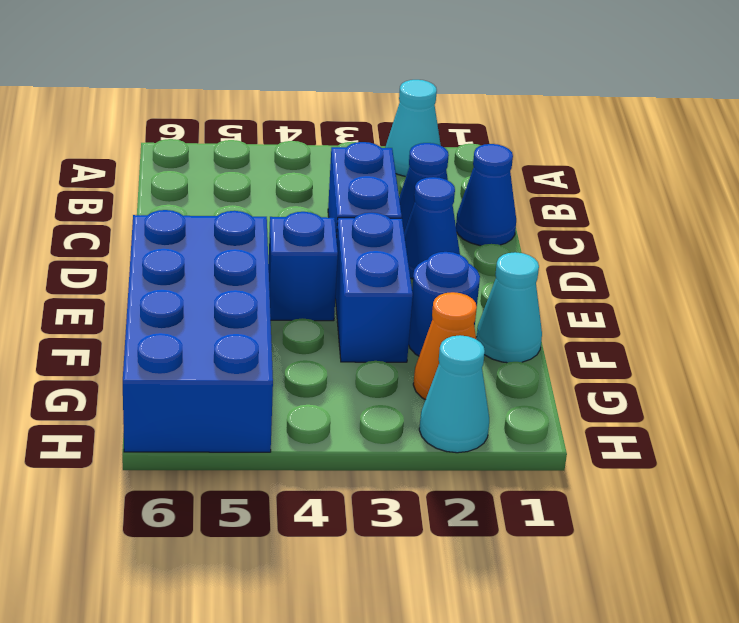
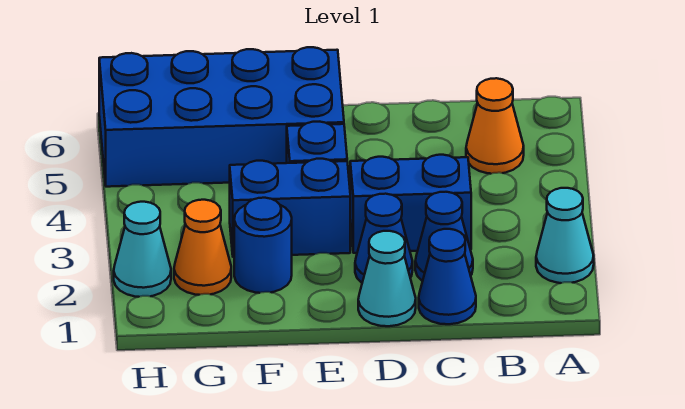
none -> orange cone B5 level 1
cyan cone F1 level 1 -> cyan cone D1 level 1

